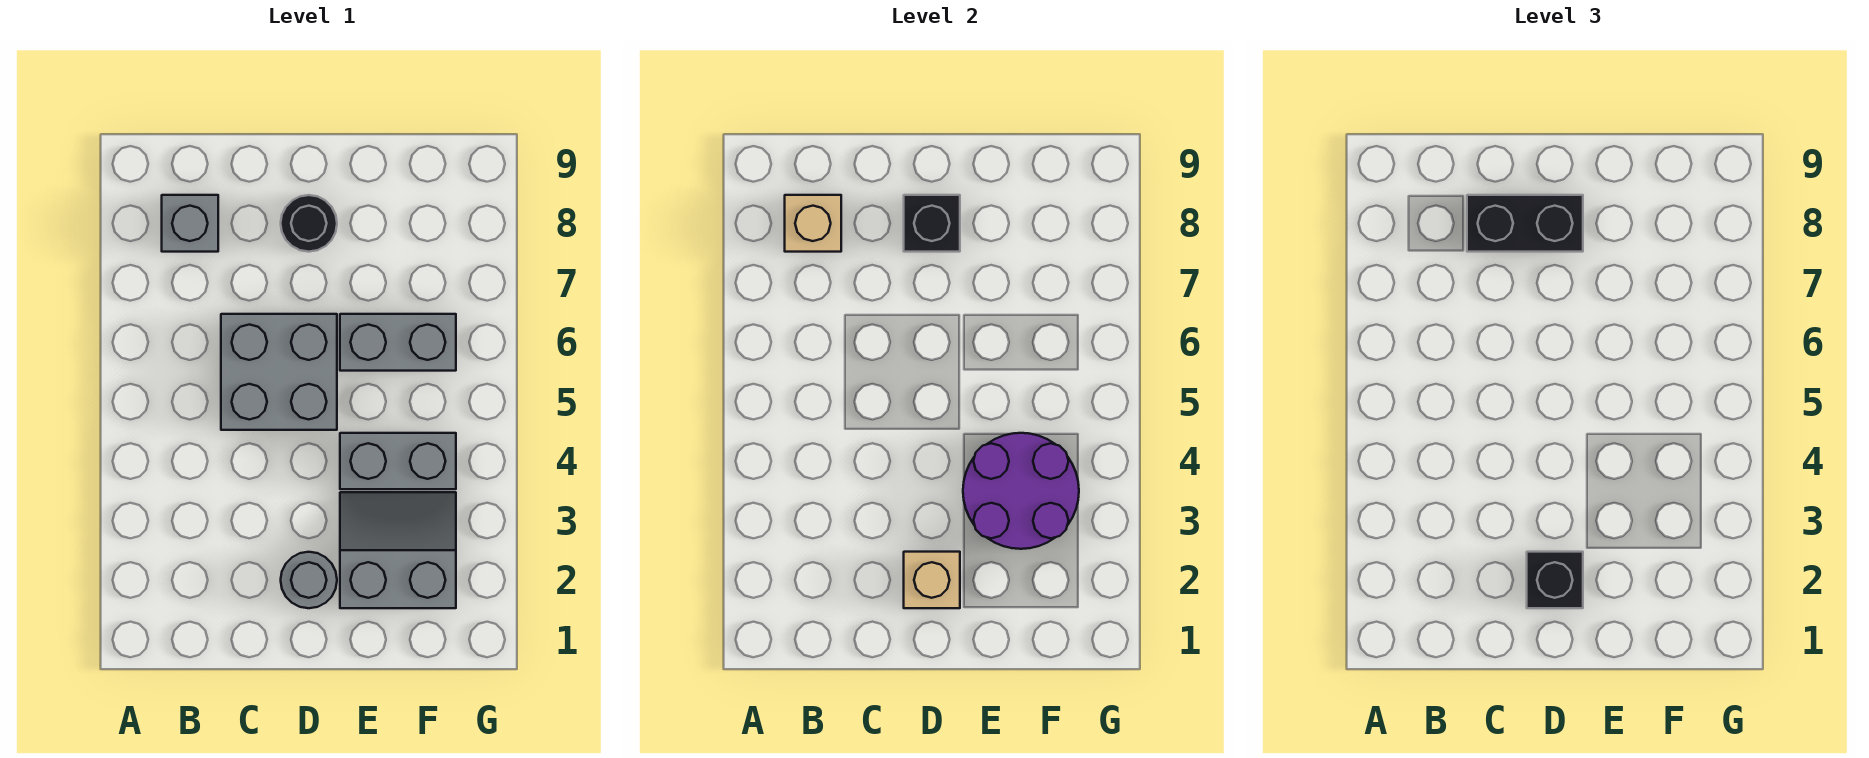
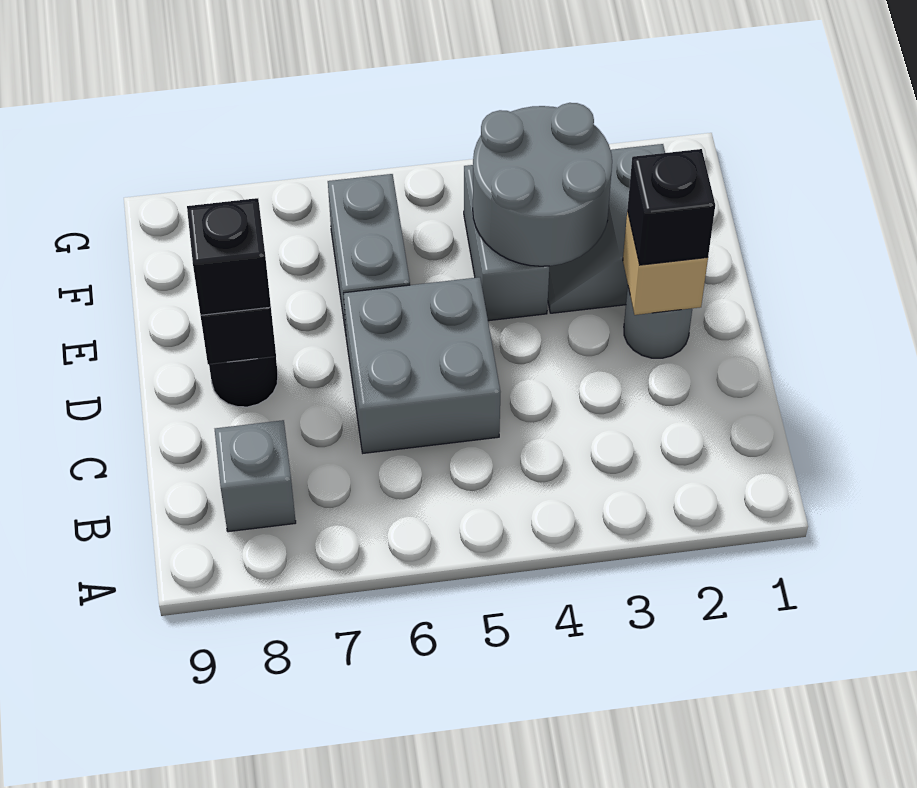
tan brick B8 level 2 -> none
black brick C8:D8 level 3 -> black brick D8 level 3
purple round brick E3:F4 level 2 -> grey round brick E3:F4 level 2

